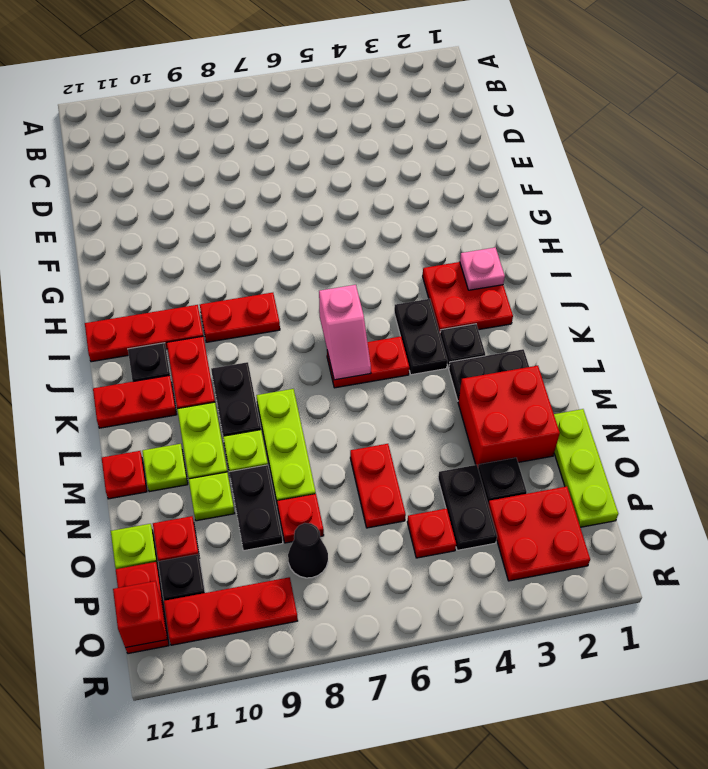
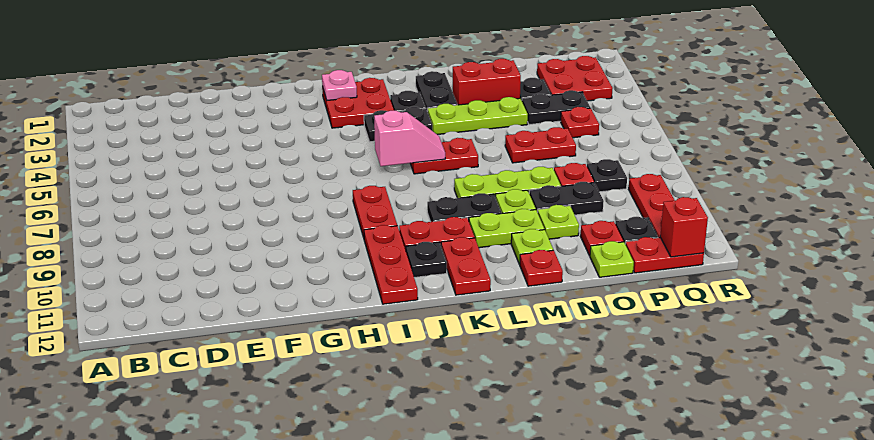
red plate K5:K6 level 1 -> red plate K6:L6 level 1
red brick M2:N3 level 1 -> red brick M3:N3 level 1
lime plate N1:P1 level 1 -> lime plate L4:N4 level 1
black cone P8 level 1 -> black plate P8 level 1

